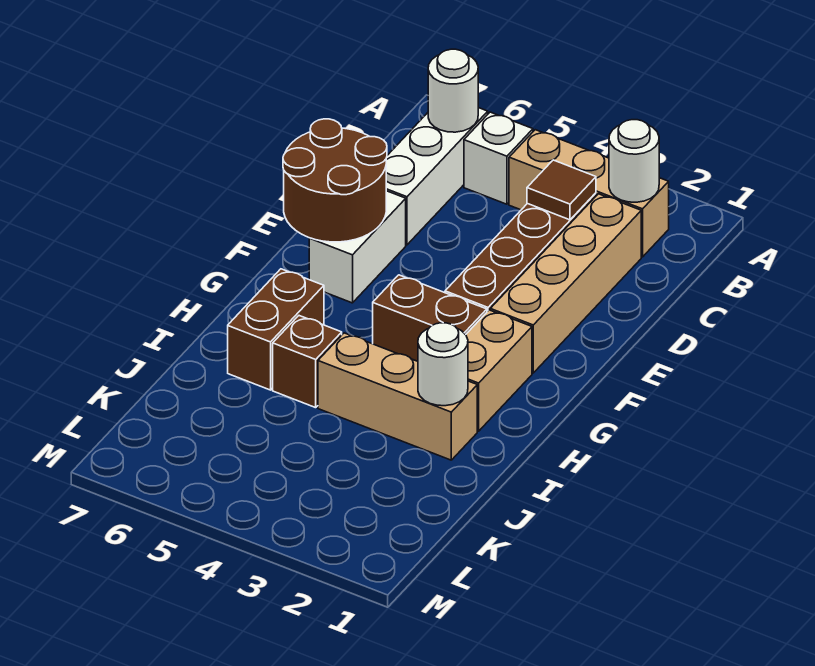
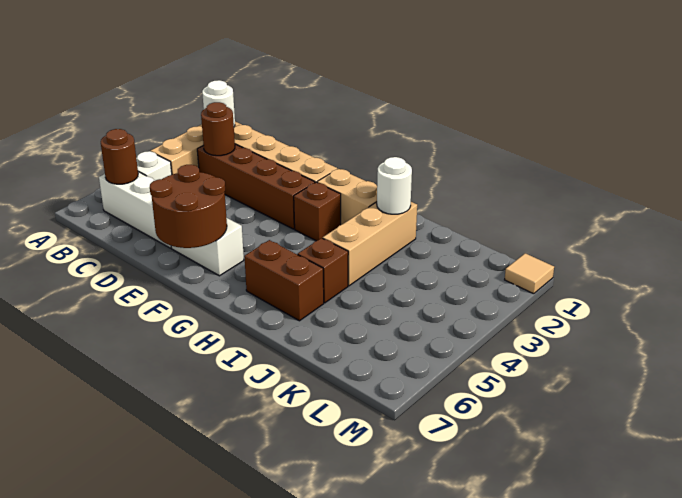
white round brick B6 level 2 -> brown round brick B6 level 2
brown tile C3 level 2 -> brown round brick C3 level 2
brown brick G3:G4 level 1 -> brown brick G3 level 1
none -> tan tile M1 level 1

